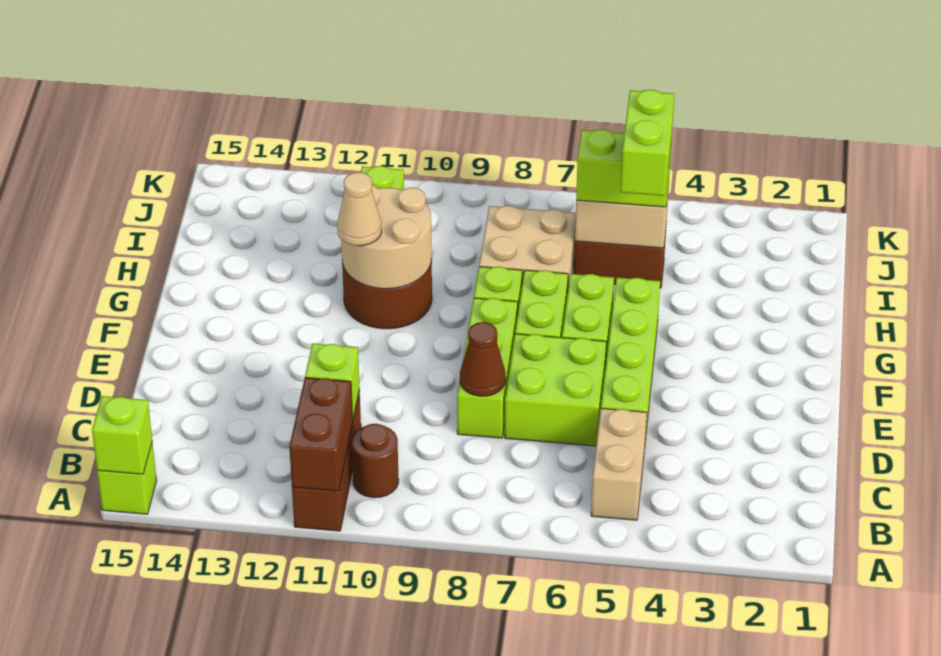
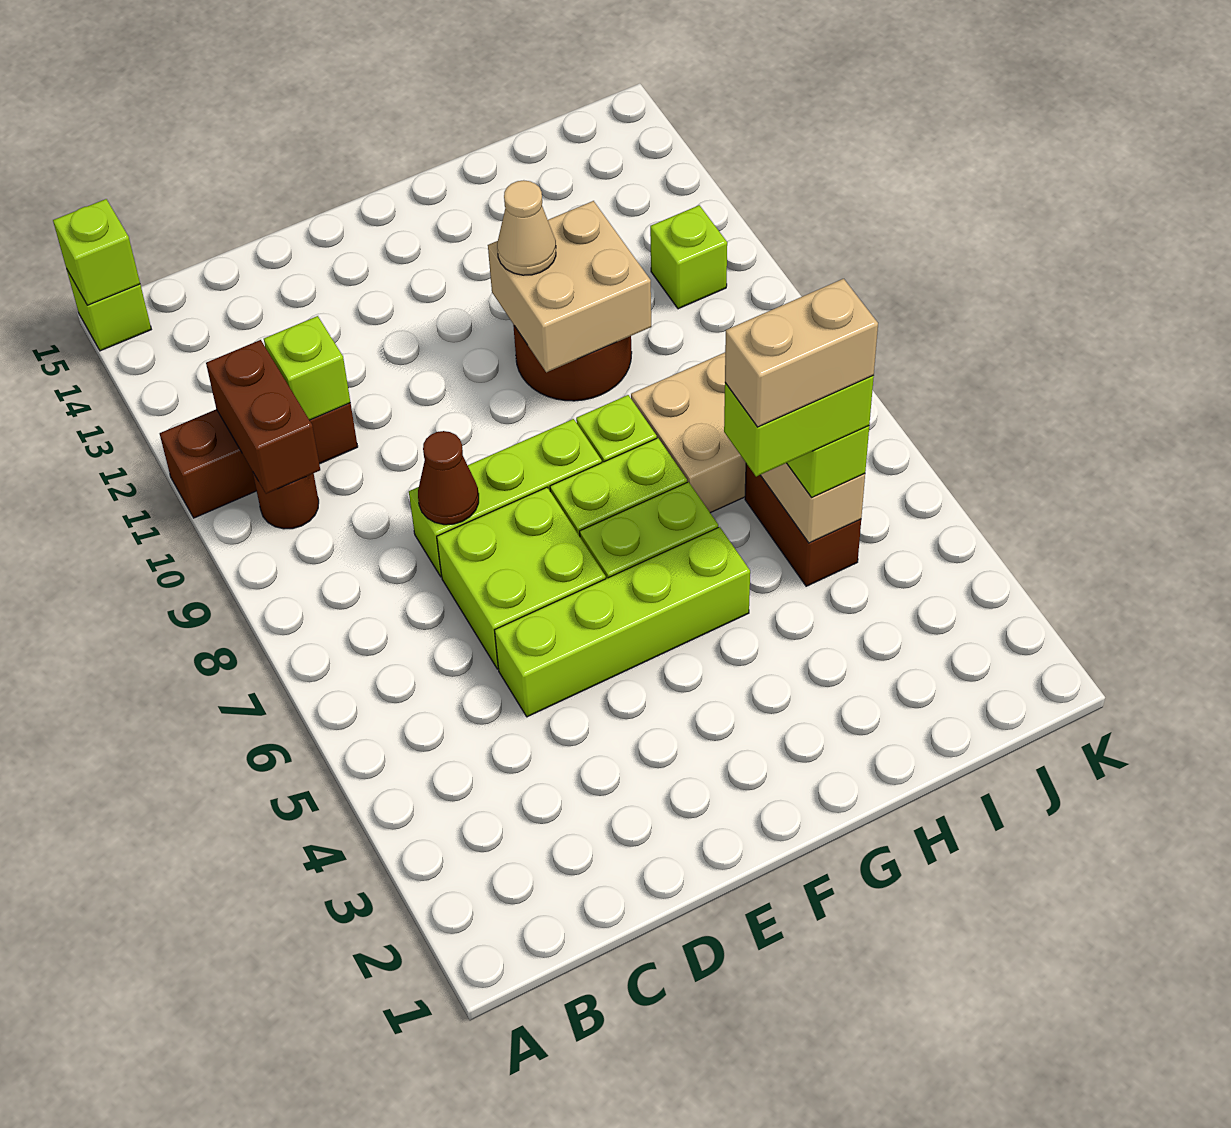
brown brick A11:B11 level 2 -> brown brick B10:B11 level 2
tan brick B5:C5 level 1 -> tan brick H5:I5 level 5
tan round brick G10:H11 level 2 -> tan brick G10:H11 level 2

